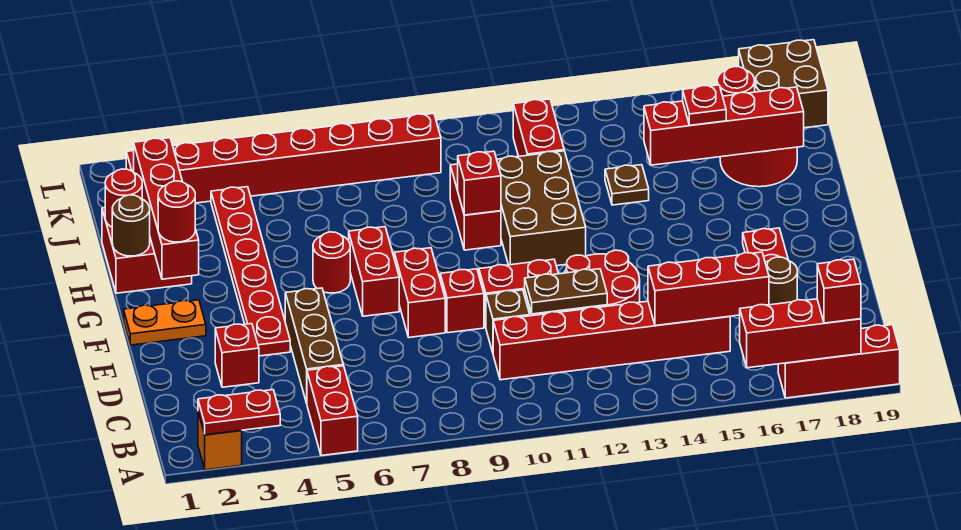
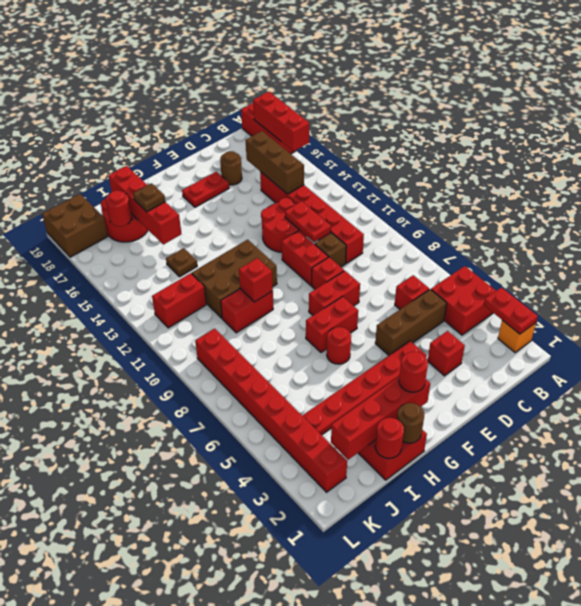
red brick A5:B5 level 1 -> red brick A4:B5 level 1
red brick A18 level 3 -> red brick C6 level 1
red brick C14:C16 level 2 -> brown brick C14:C16 level 2
brown plate D11:D12 level 2 -> red plate D11:D12 level 2
orange plate F1:F2 level 1 -> none
red plate I16 level 3 -> brown plate I16 level 3

